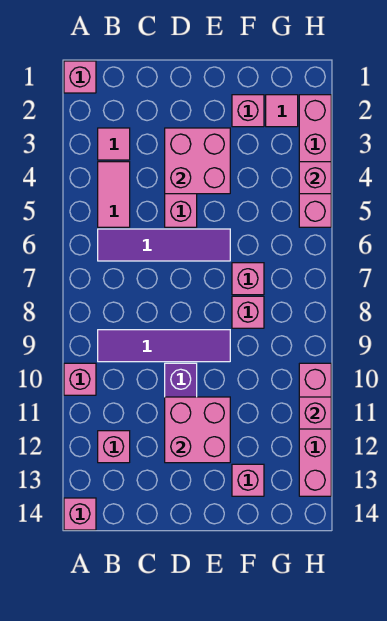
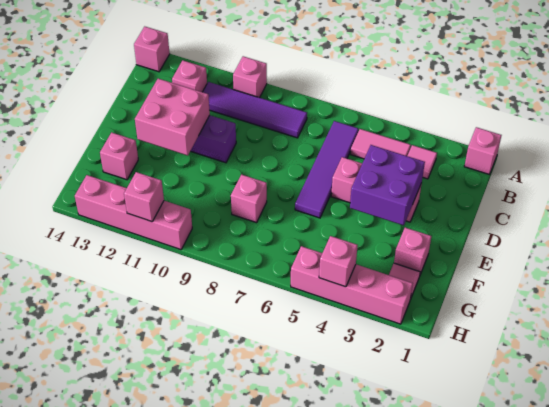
purple tile B9:E9 level 1 -> purple tile B8:B11 level 1
pink brick D3:E4 level 2 -> purple brick D3:E4 level 2
pink brick F7 level 1 -> none

